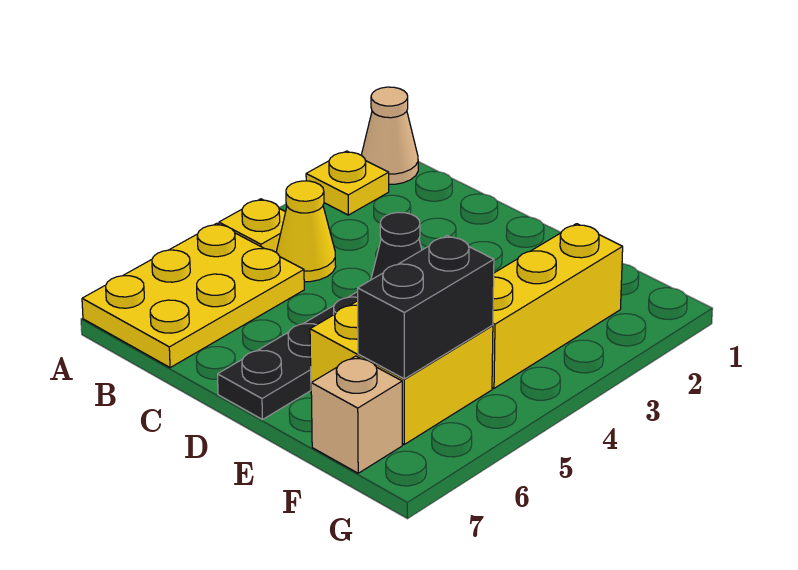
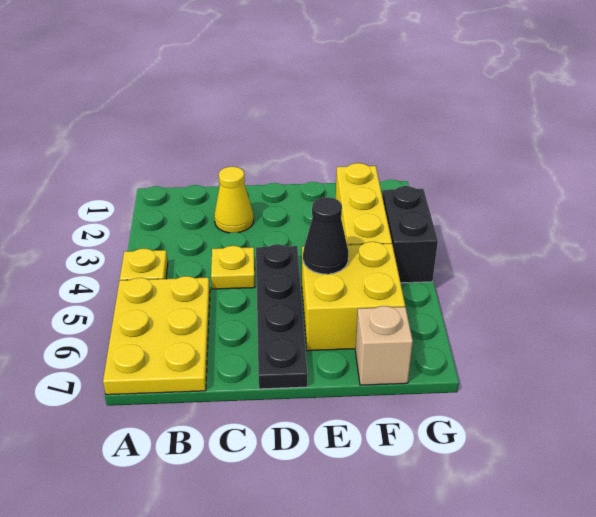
tan cone A1 level 1 -> none
yellow plate A2 level 1 -> yellow plate C4 level 1
yellow cone B4 level 1 -> yellow cone C2 level 1
black brick F5:F6 level 2 -> black brick G3:G4 level 1

